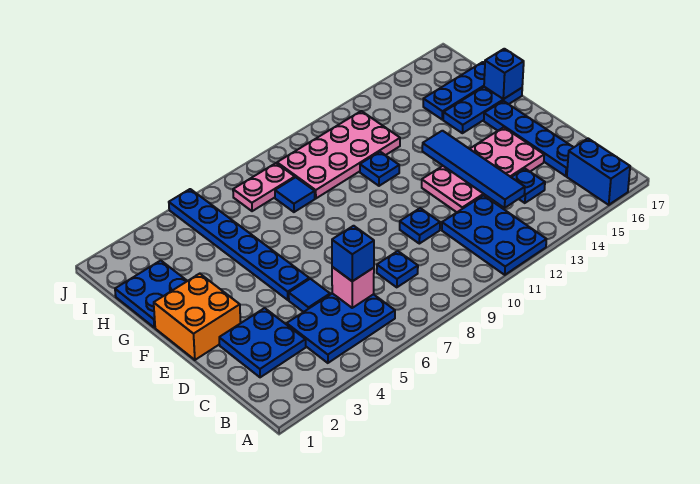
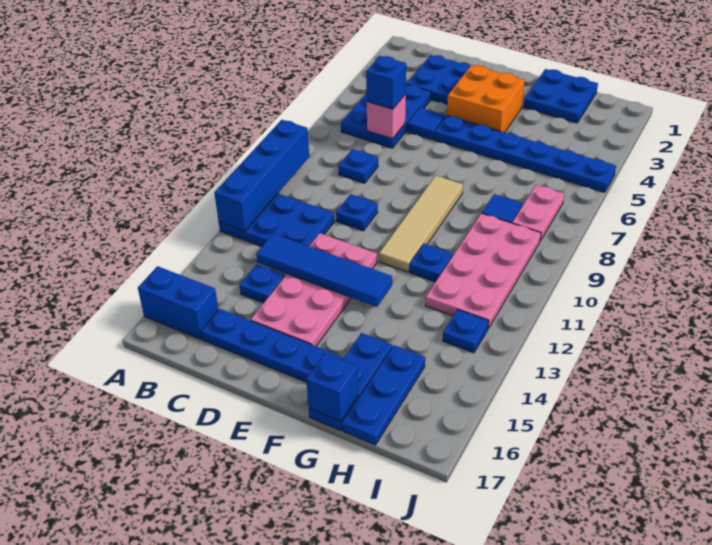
none -> blue brick A9:A12 level 2
orange brick E1:F2 level 1 -> orange brick E3:F4 level 1
none -> tan tile F8:F11 level 1
none -> blue plate I13 level 1

